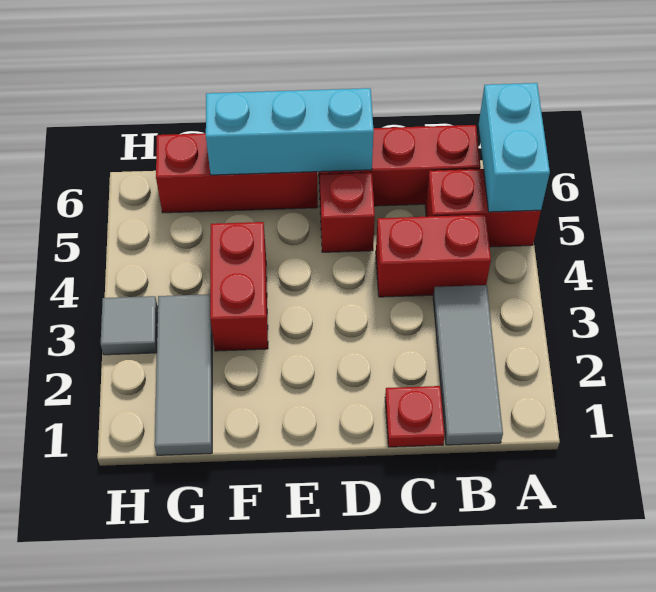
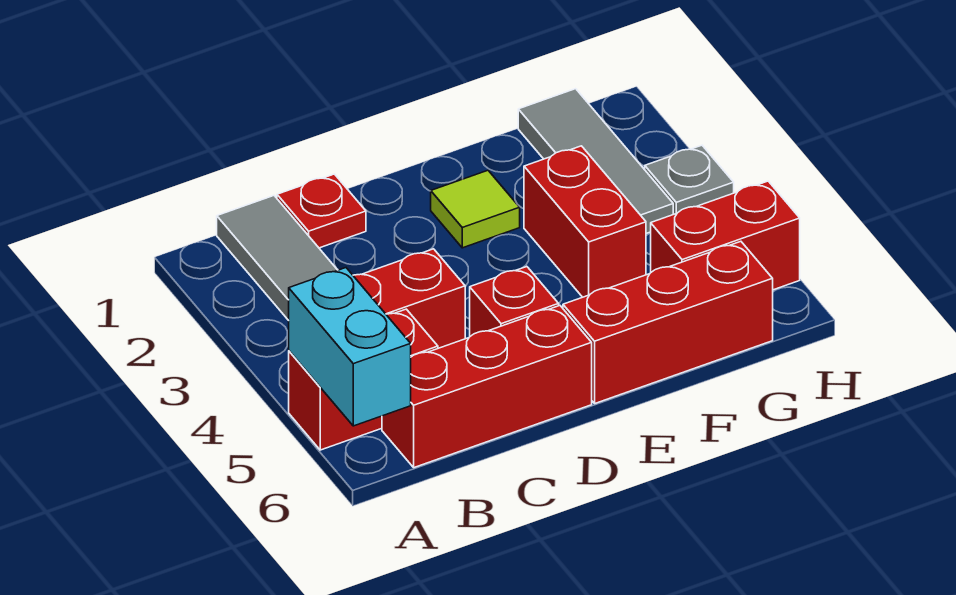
cyan brick D6:F6 level 2 -> none
none -> lime tile E2 level 1
none -> red brick G5:H5 level 1
grey tile H3 level 1 -> grey plate H3 level 1

